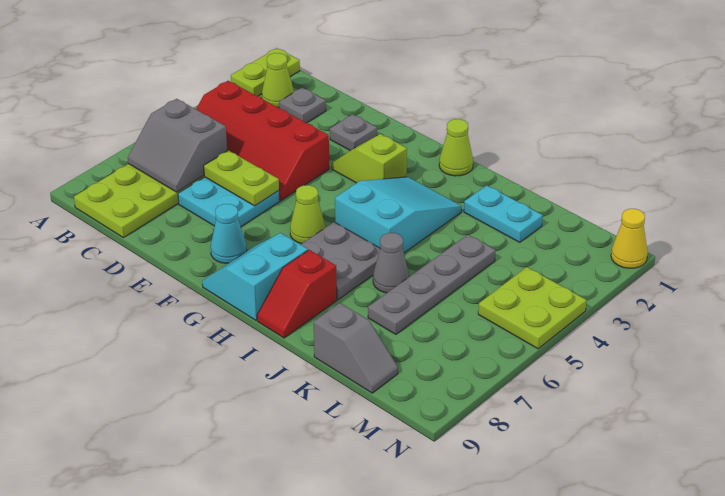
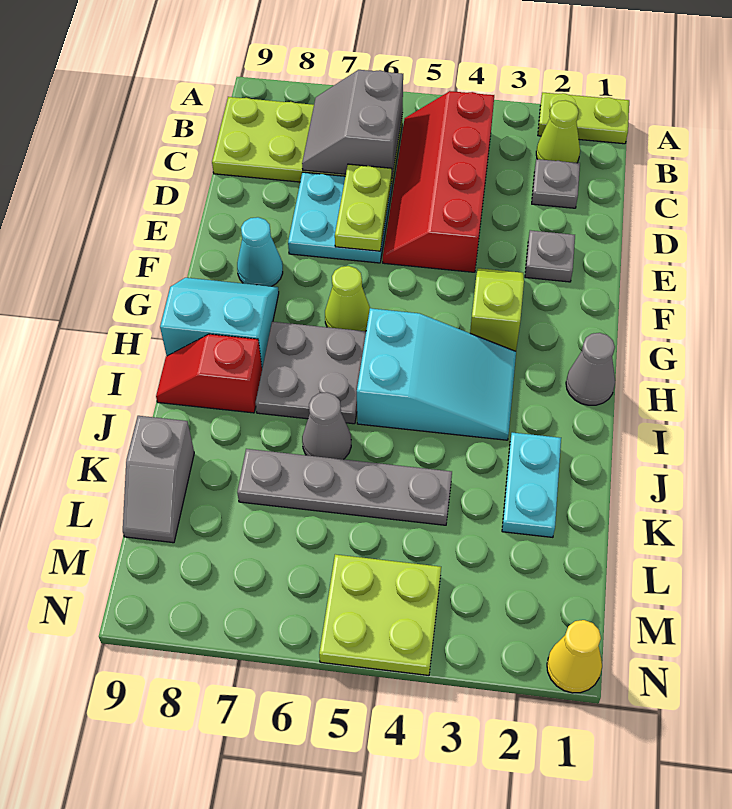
lime cone H1 level 1 -> grey cone H1 level 1

